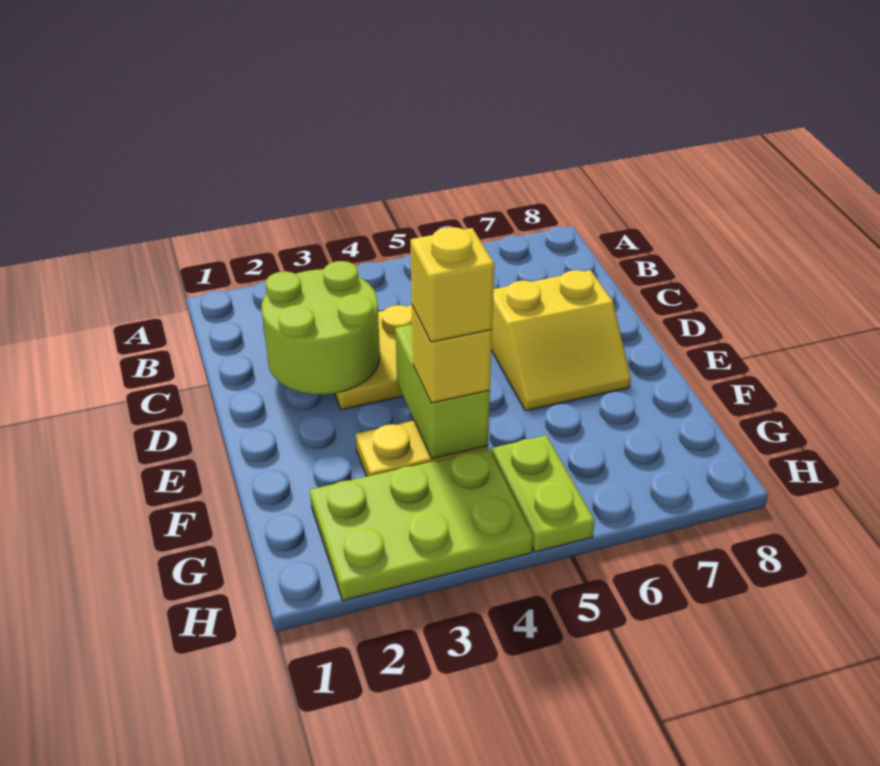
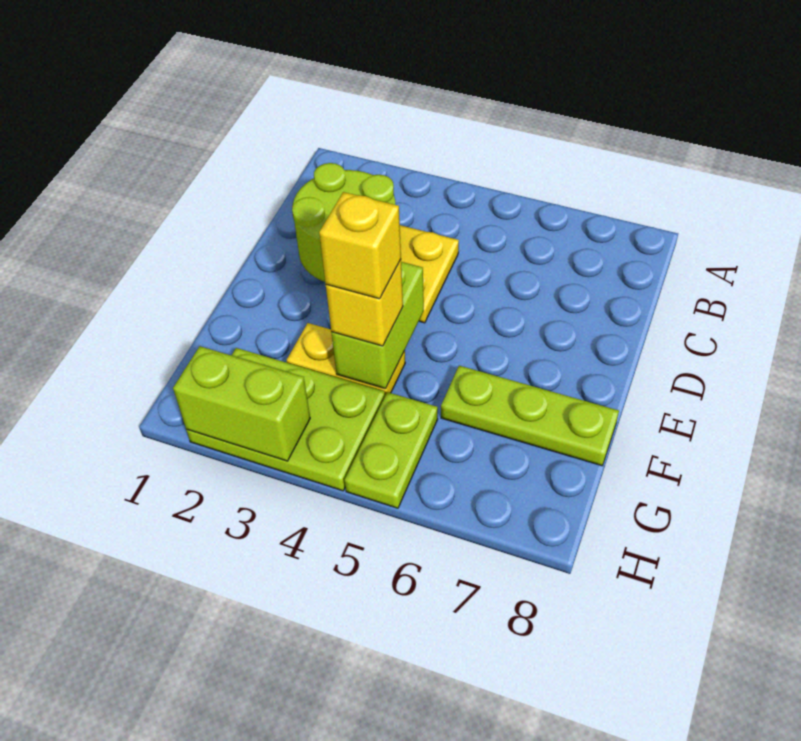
yellow slope D6:E7 level 1 top D -> none
none -> lime plate F6:F8 level 1
none -> lime brick H2:H3 level 2

